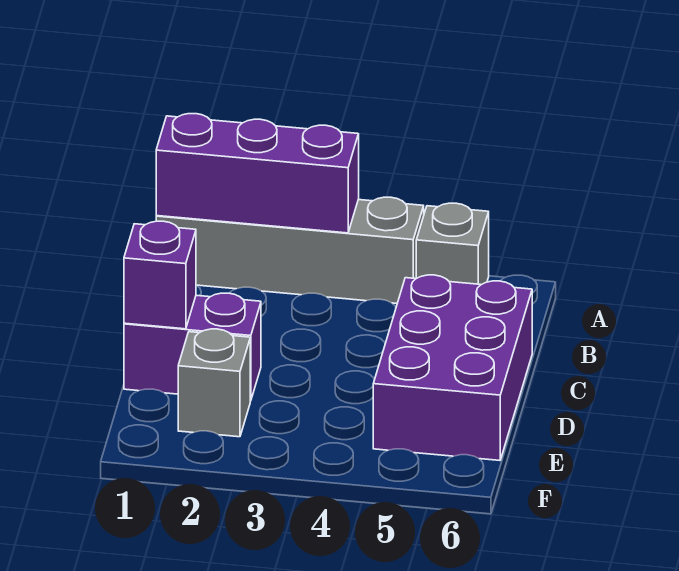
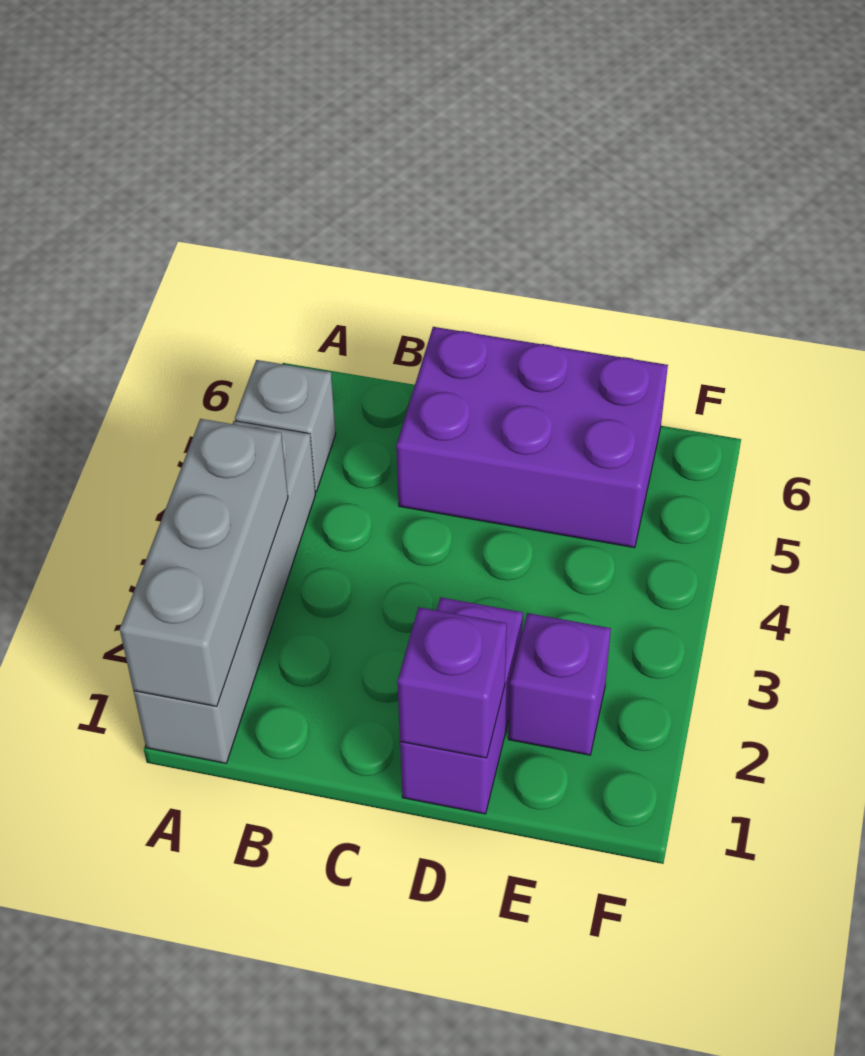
purple brick A1:A3 level 2 -> grey brick A1:A3 level 2
grey brick E2 level 1 -> purple brick E2 level 1

